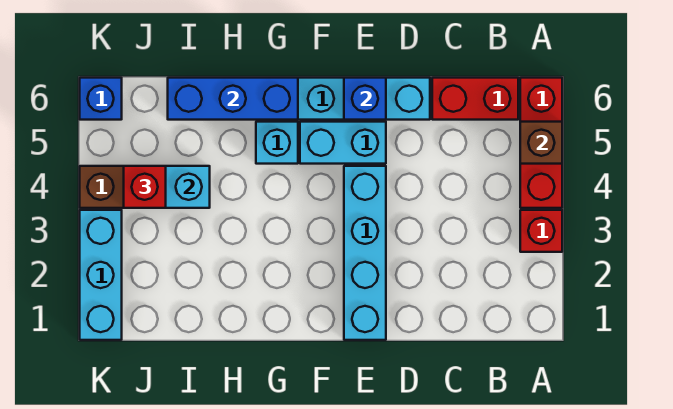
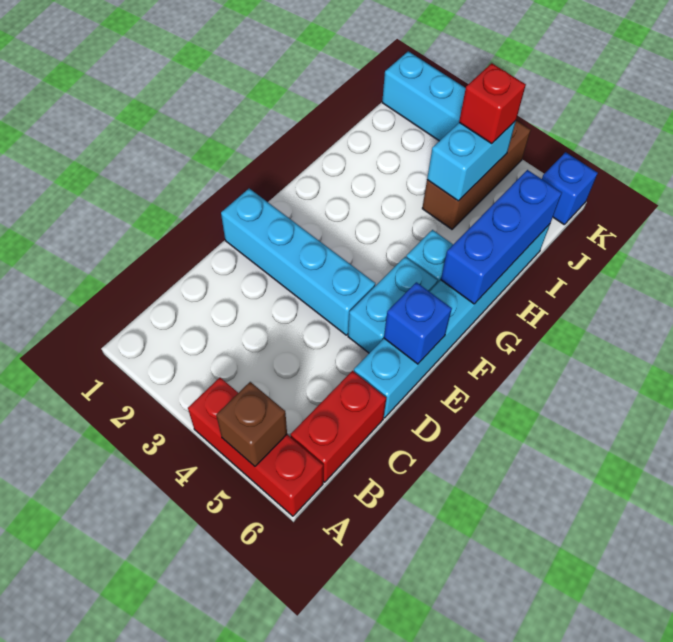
red brick A3 level 1 -> none

